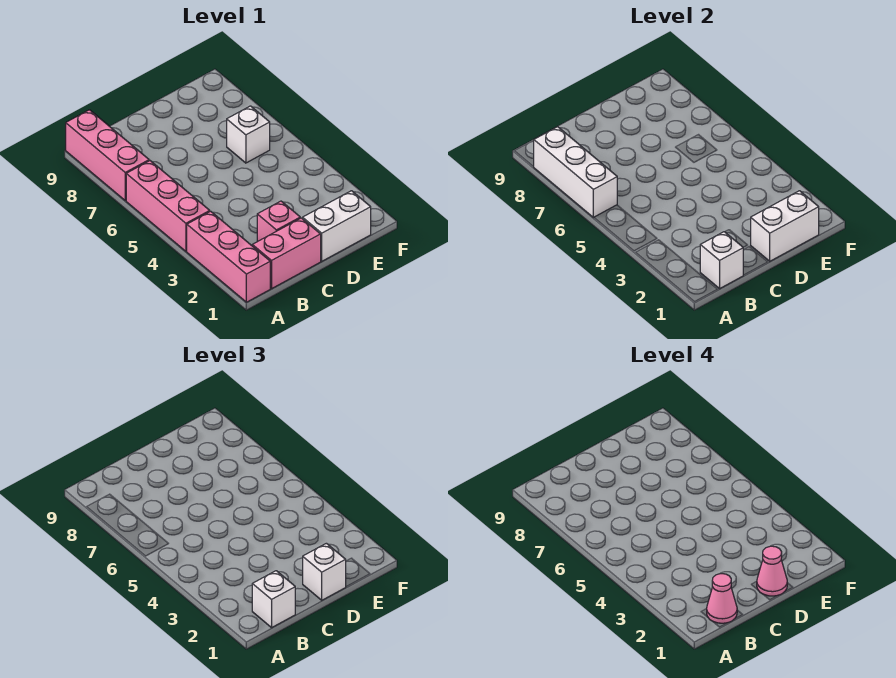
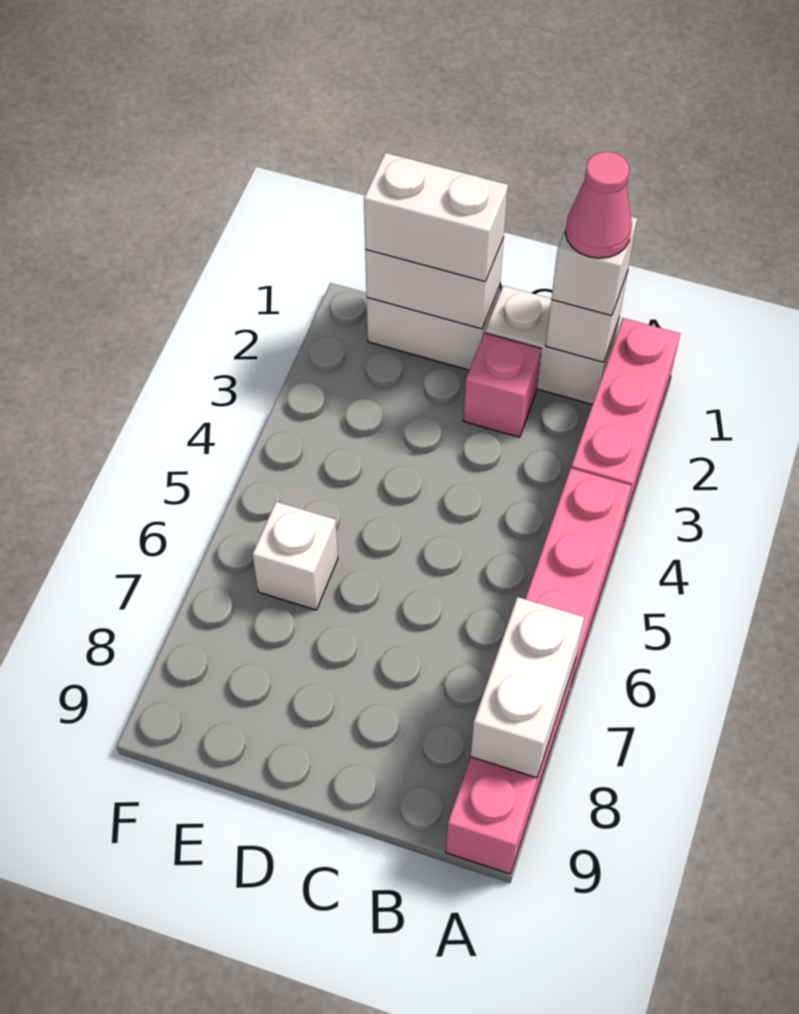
white brick A6:A8 level 2 -> white brick A7:A8 level 2
pink brick B1:C1 level 1 -> white brick B1:C1 level 1
white brick D1 level 3 -> white brick D1:E1 level 3
pink cone D1 level 4 -> none

